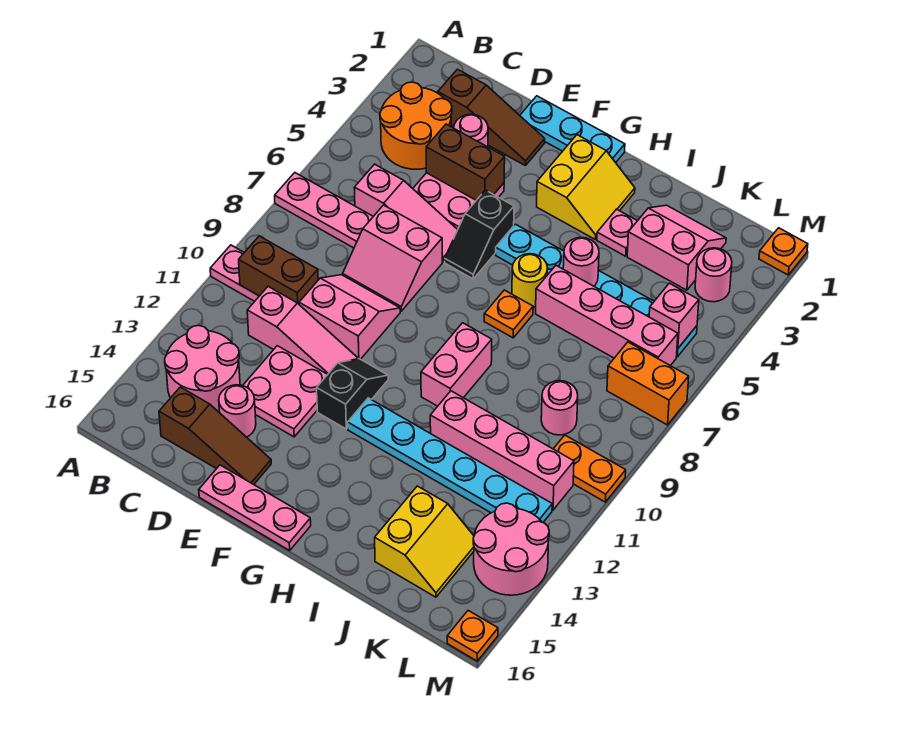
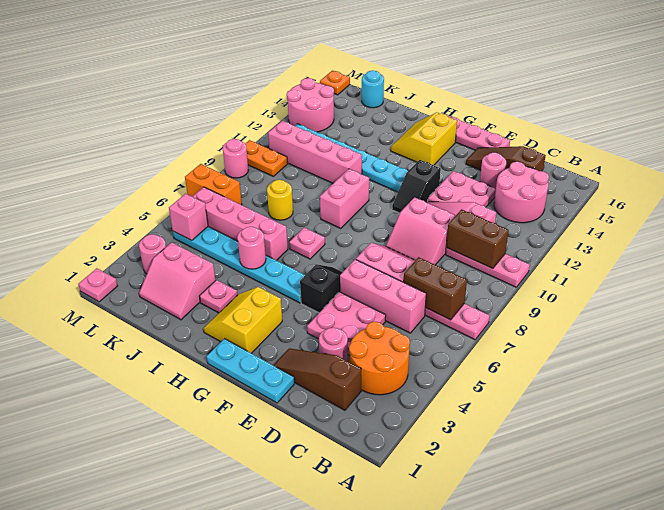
pink slope C6:E6 level 1 top C -> pink brick C6:E6 level 1
brown brick D4:E4 level 2 -> brown brick B7:C7 level 2
yellow round brick H6 level 1 -> yellow round brick J8 level 1
orange plate H7 level 1 -> pink plate H7 level 1
yellow slope J14:K15 level 1 top J -> yellow slope G14:H15 level 1 top G
pink round brick K9 level 1 -> pink round brick M9 level 1
none -> cyan round brick K16 level 1
orange plate M1 level 1 -> pink plate M1 level 1

